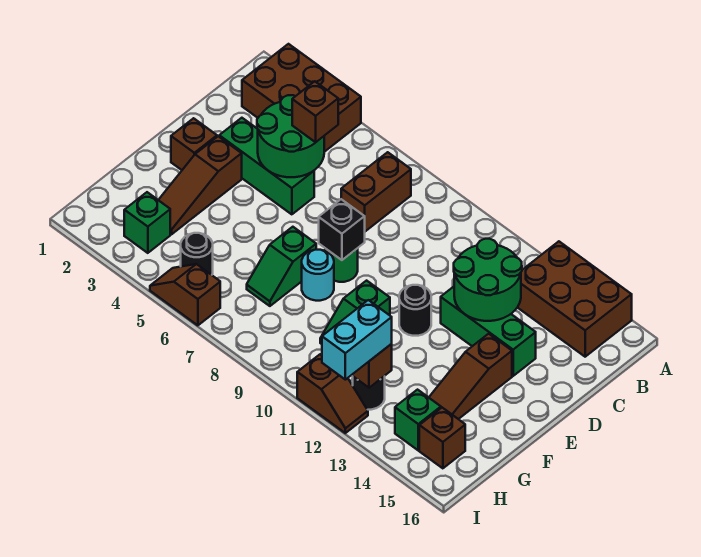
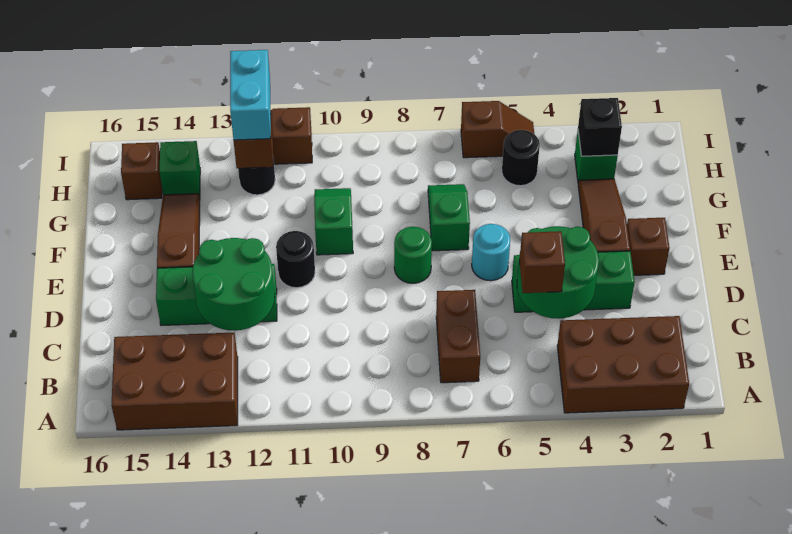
black brick E8 level 2 -> black brick H3 level 2
cyan round brick F8 level 1 -> cyan round brick E6 level 1

